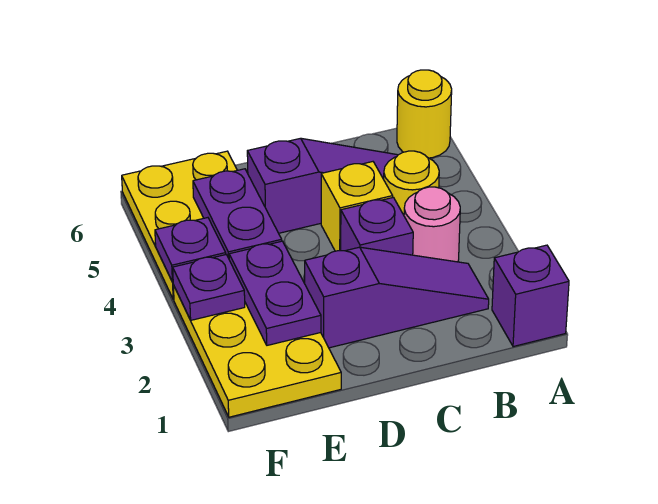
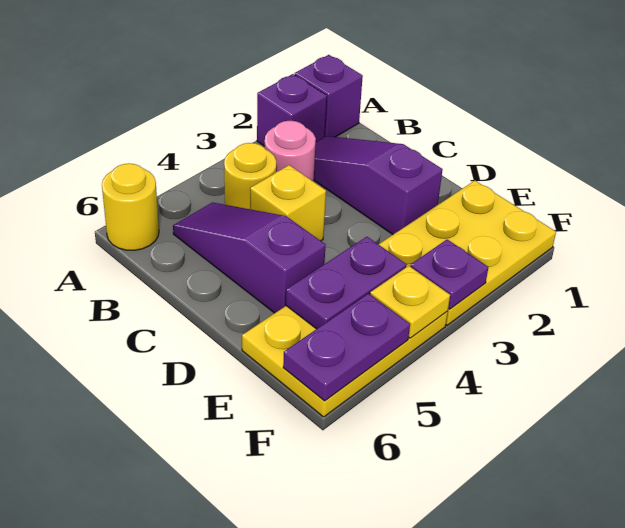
purple brick C3 level 1 -> purple brick A2 level 1
purple plate E2:E3 level 2 -> purple plate F5:F6 level 2
purple plate F4 level 2 -> yellow plate F4 level 2

